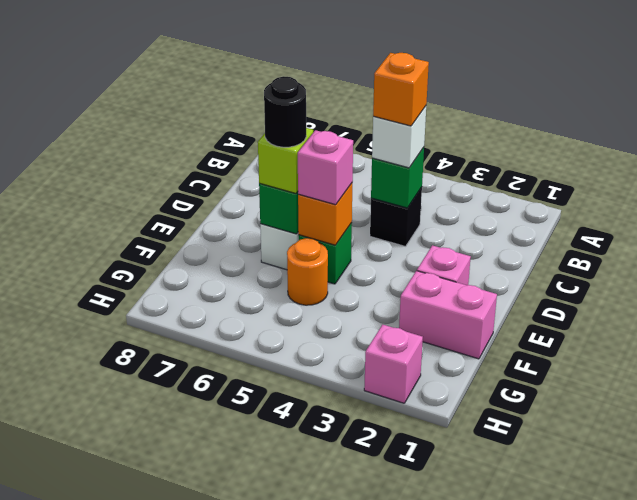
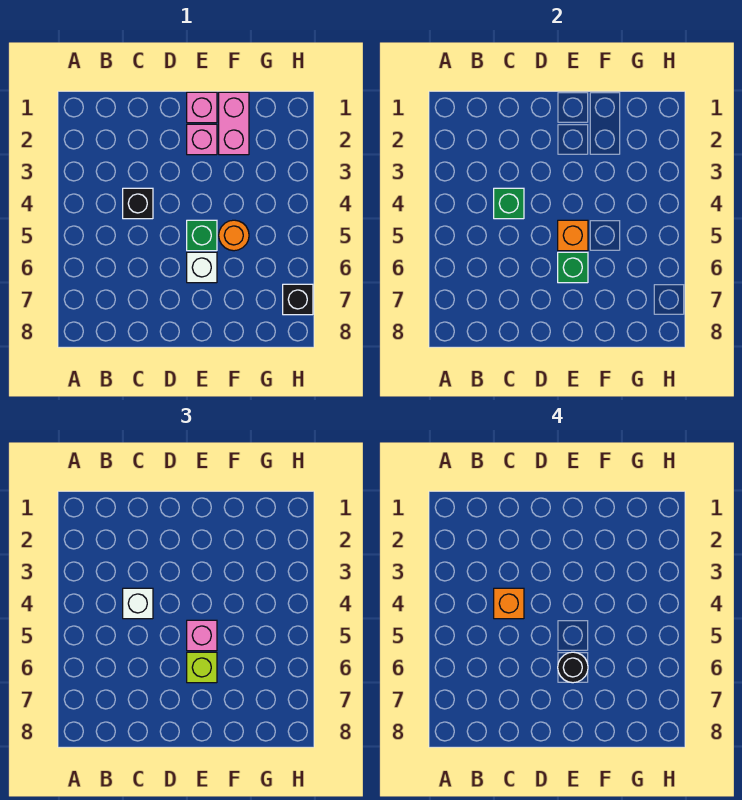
pink brick H2 level 1 -> pink brick E1 level 1
none -> black brick H7 level 1

